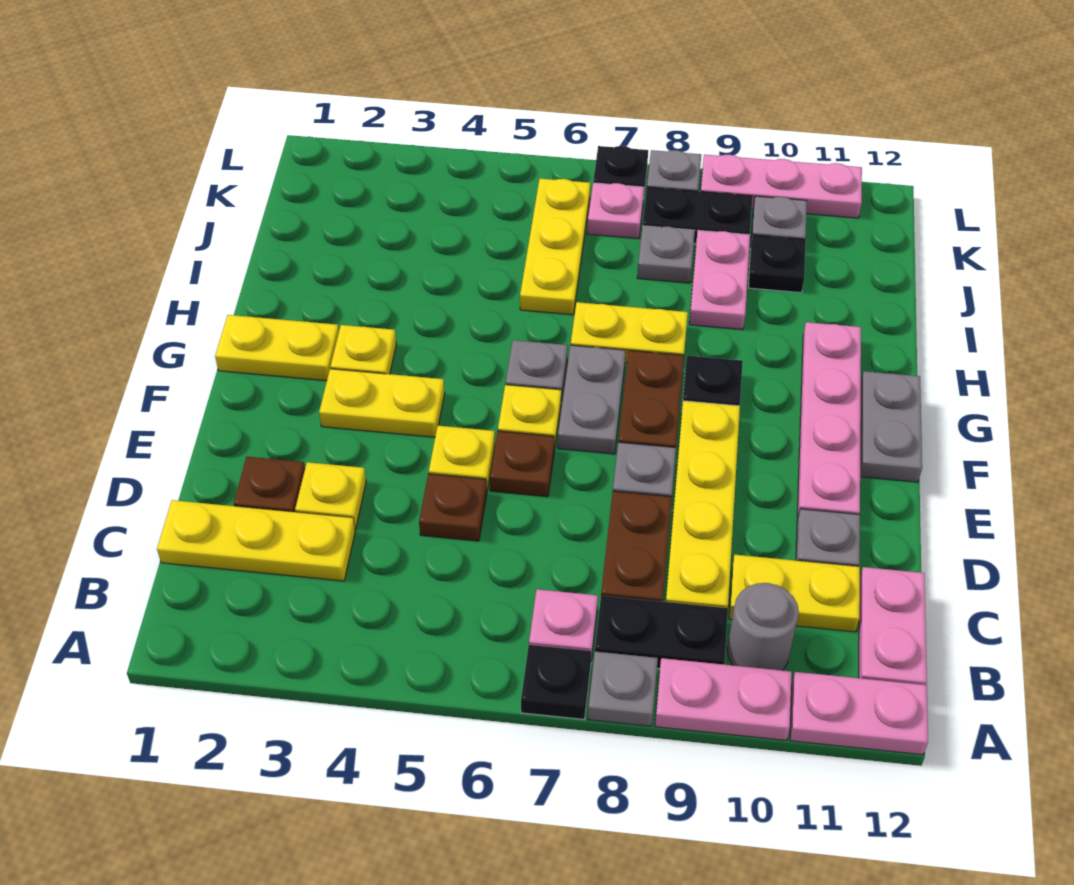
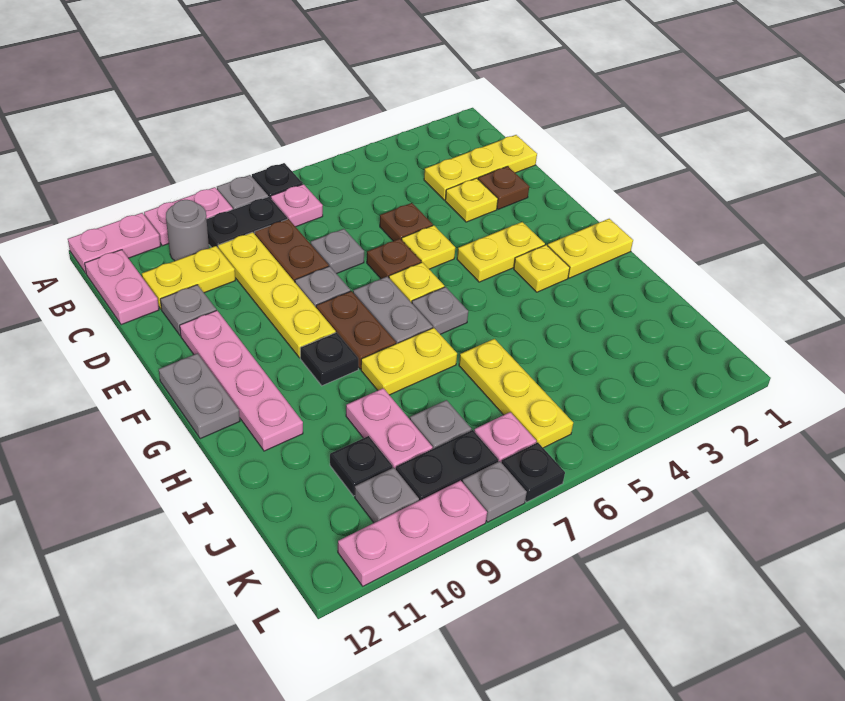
none -> grey plate D7 level 1

